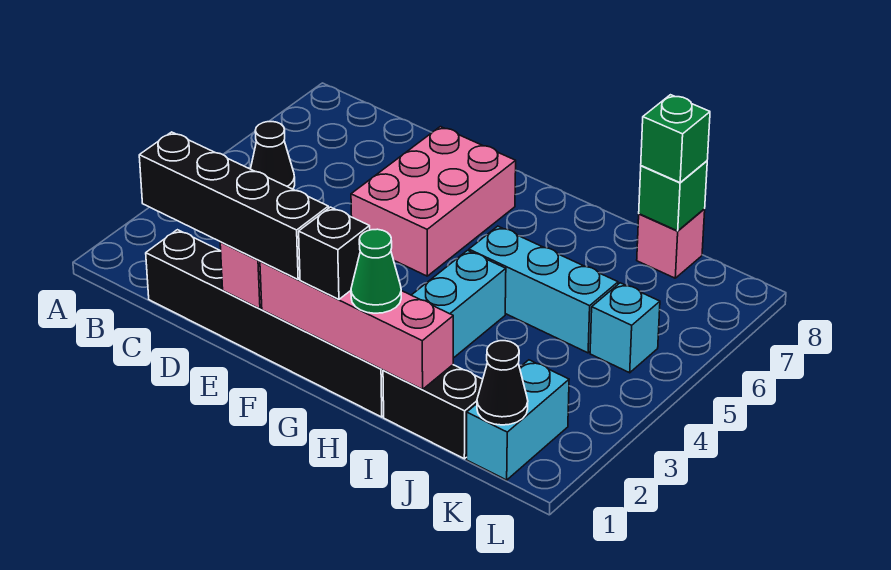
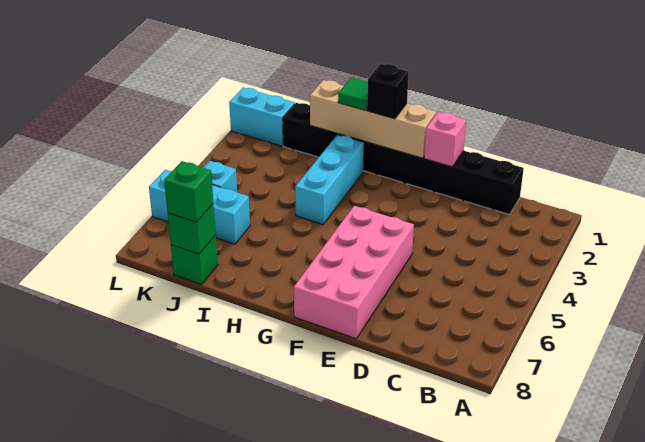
black cone B5 level 1 -> none
black brick C1:F1 level 3 -> none
pink brick E5:F7 level 1 -> pink brick E5:F8 level 1
pink brick F1:I1 level 2 -> tan brick F1:I1 level 2
green cone H1 level 3 -> green tile H1 level 3
cyan brick H5:J5 level 1 -> cyan brick J6:L6 level 1
pink brick J8 level 1 -> green brick J8 level 1
cyan brick K1:K2 level 1 -> cyan brick K1:L1 level 1
black cone K1 level 2 -> none

